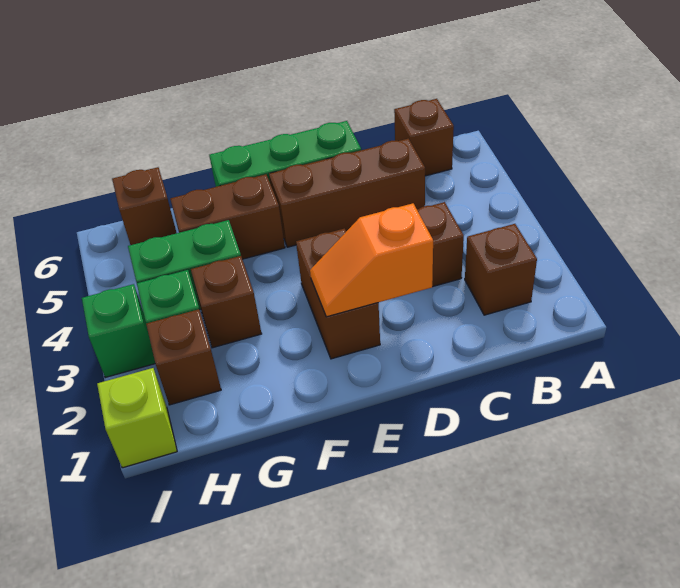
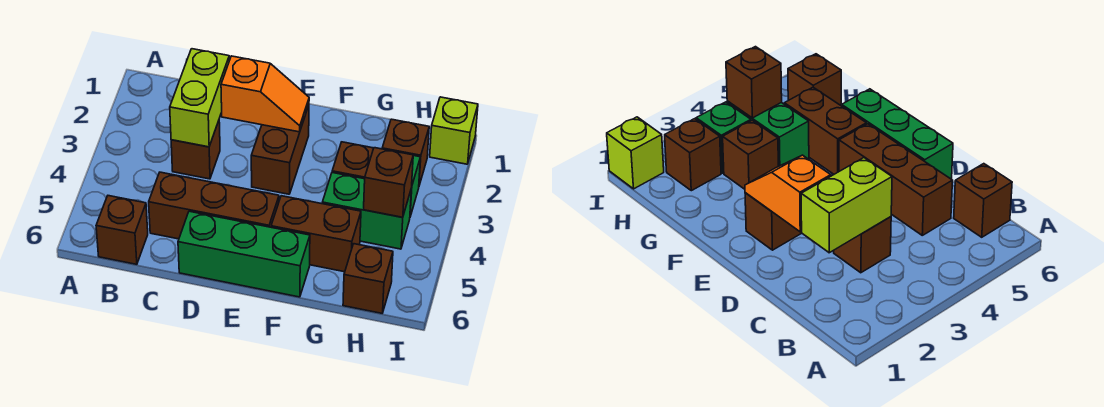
brown brick B2 level 1 -> brown brick H4 level 2
none -> lime brick C2:C3 level 2
green brick I3 level 1 -> none

